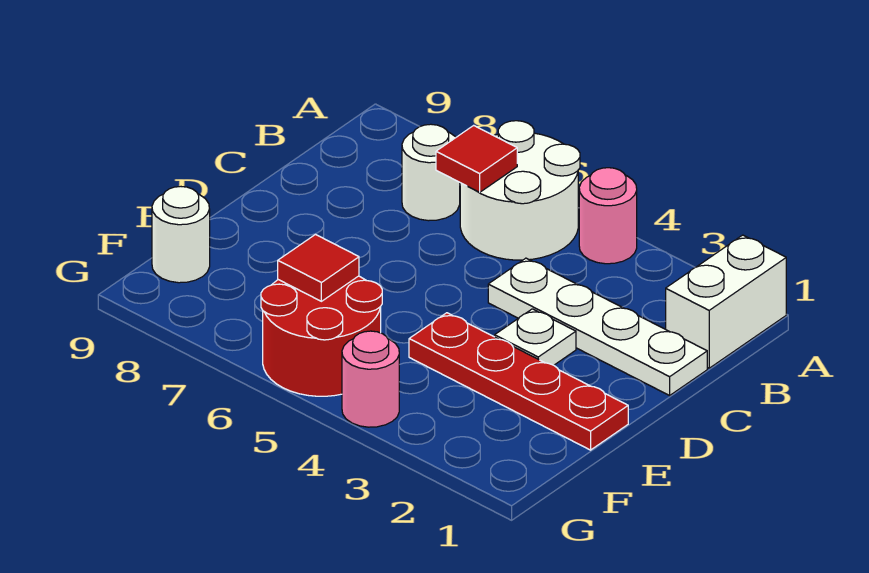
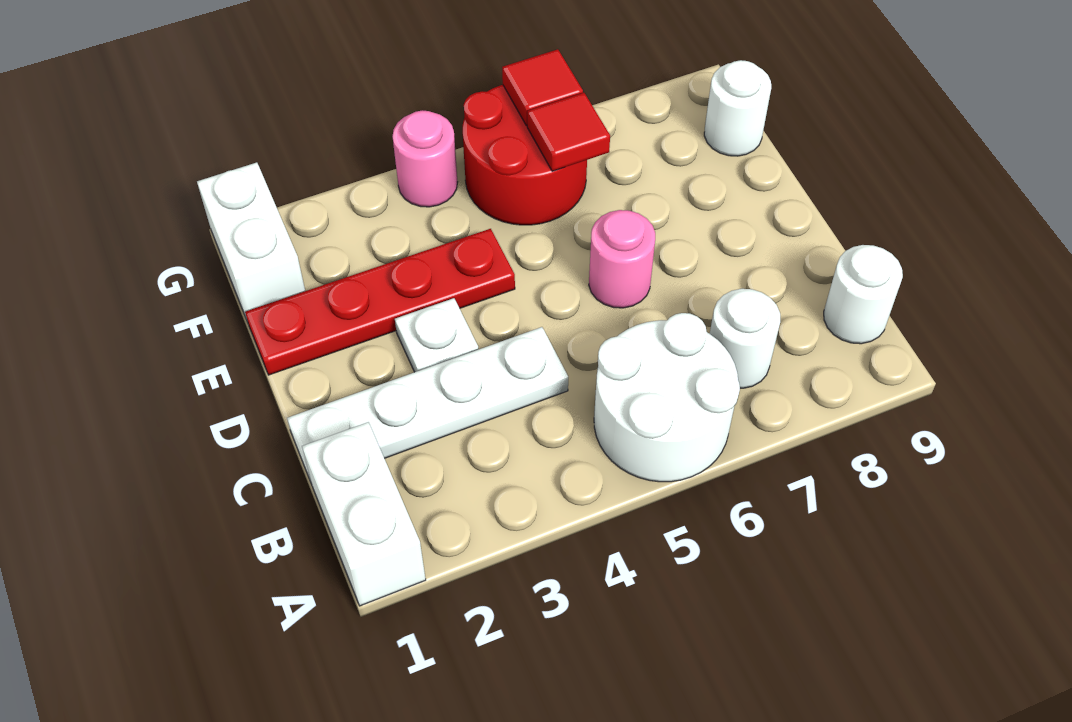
pink round brick A4 level 1 -> pink round brick D6 level 1
red tile B6 level 2 -> red tile G6 level 2
none -> white round brick B9 level 1
none -> white brick F1:G1 level 1

